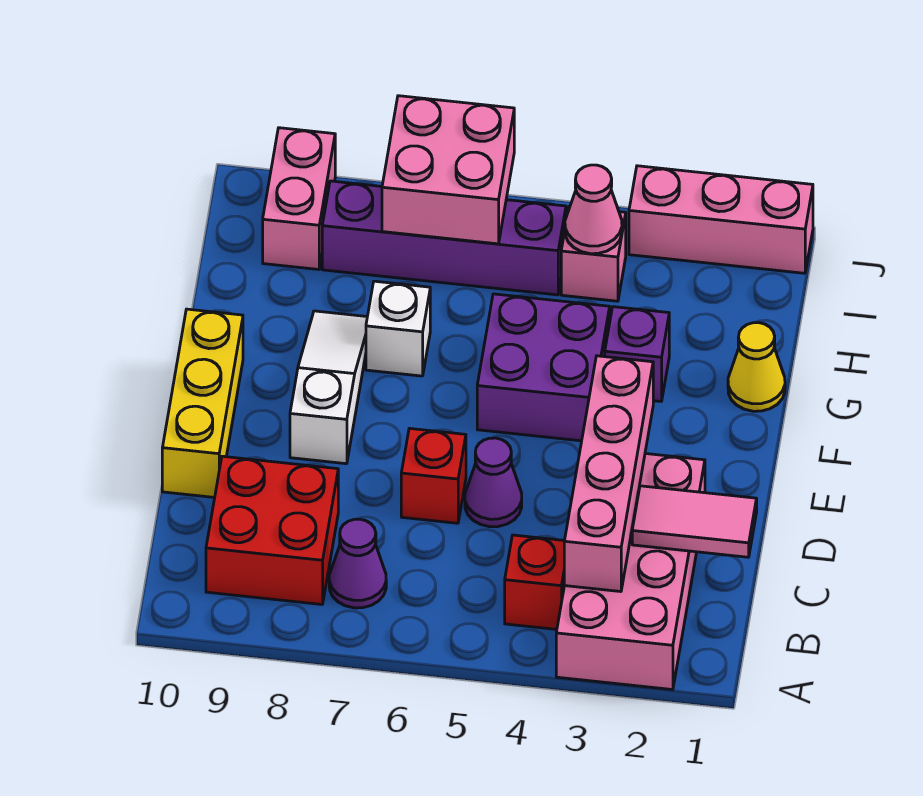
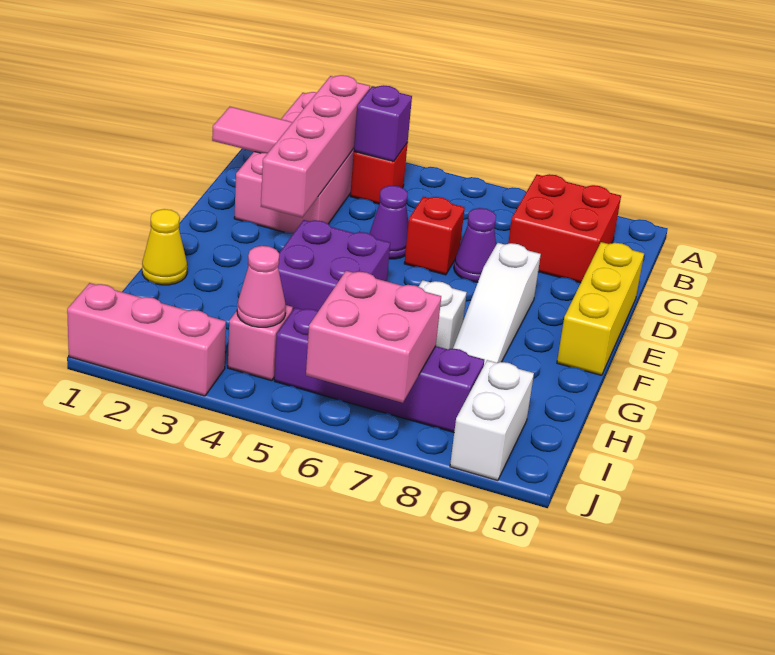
purple cone B7 level 1 -> purple cone D7 level 1
purple brick G3 level 1 -> purple brick B4 level 2
pink brick I9:J9 level 1 -> white brick I9:J9 level 1

